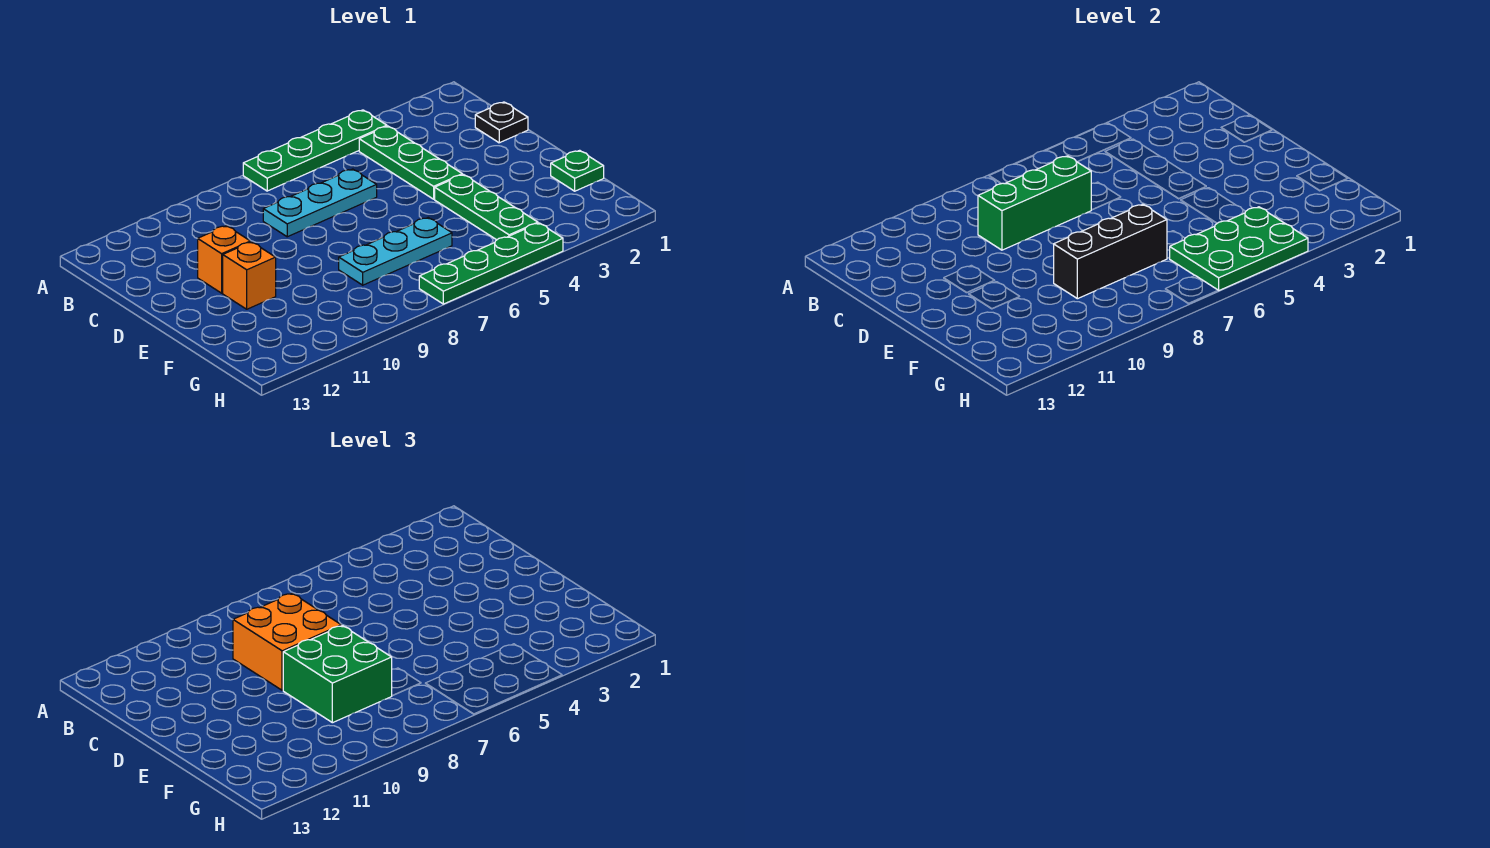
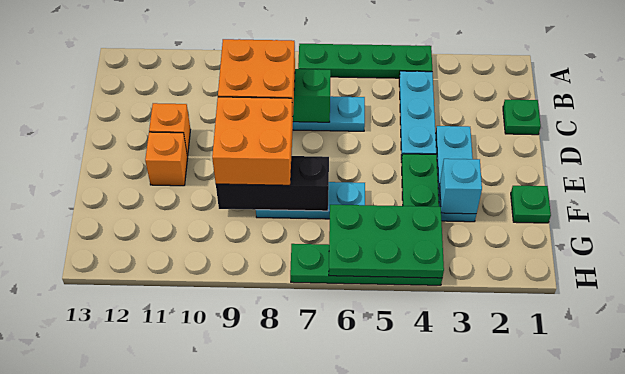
green plate B4:D4 level 1 -> cyan plate B4:D4 level 1
black plate C1 level 1 -> green plate C1 level 1
none -> cyan plate D3:F3 level 1
green brick E8:F9 level 3 -> orange brick E8:F9 level 3
none -> cyan brick F3 level 2

